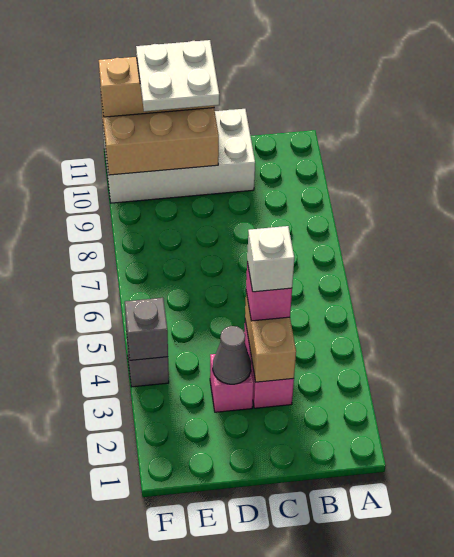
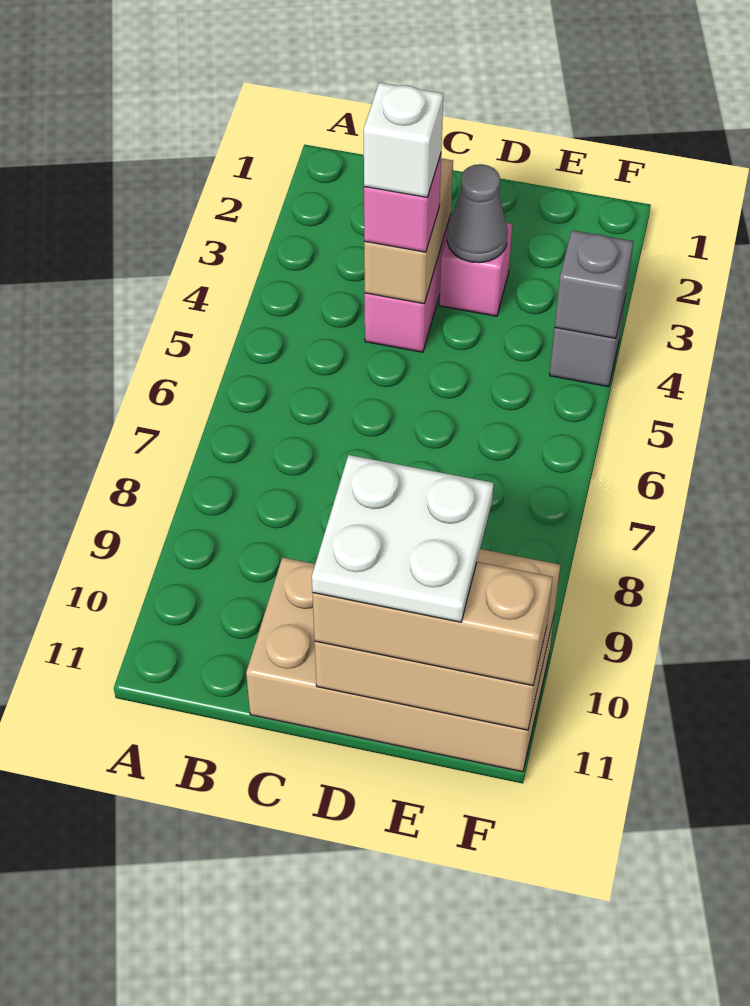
white brick C10:F11 level 1 -> tan brick C10:F11 level 1

